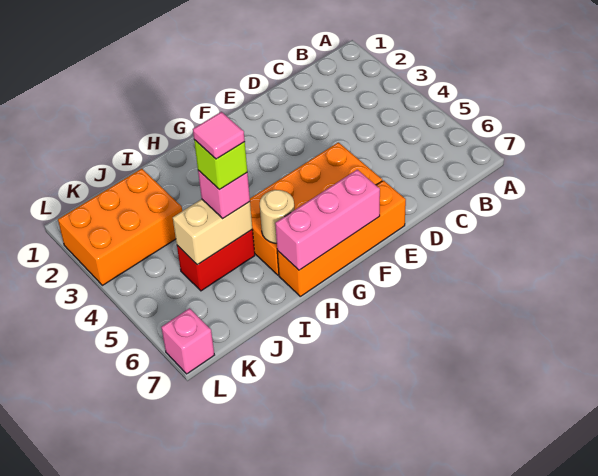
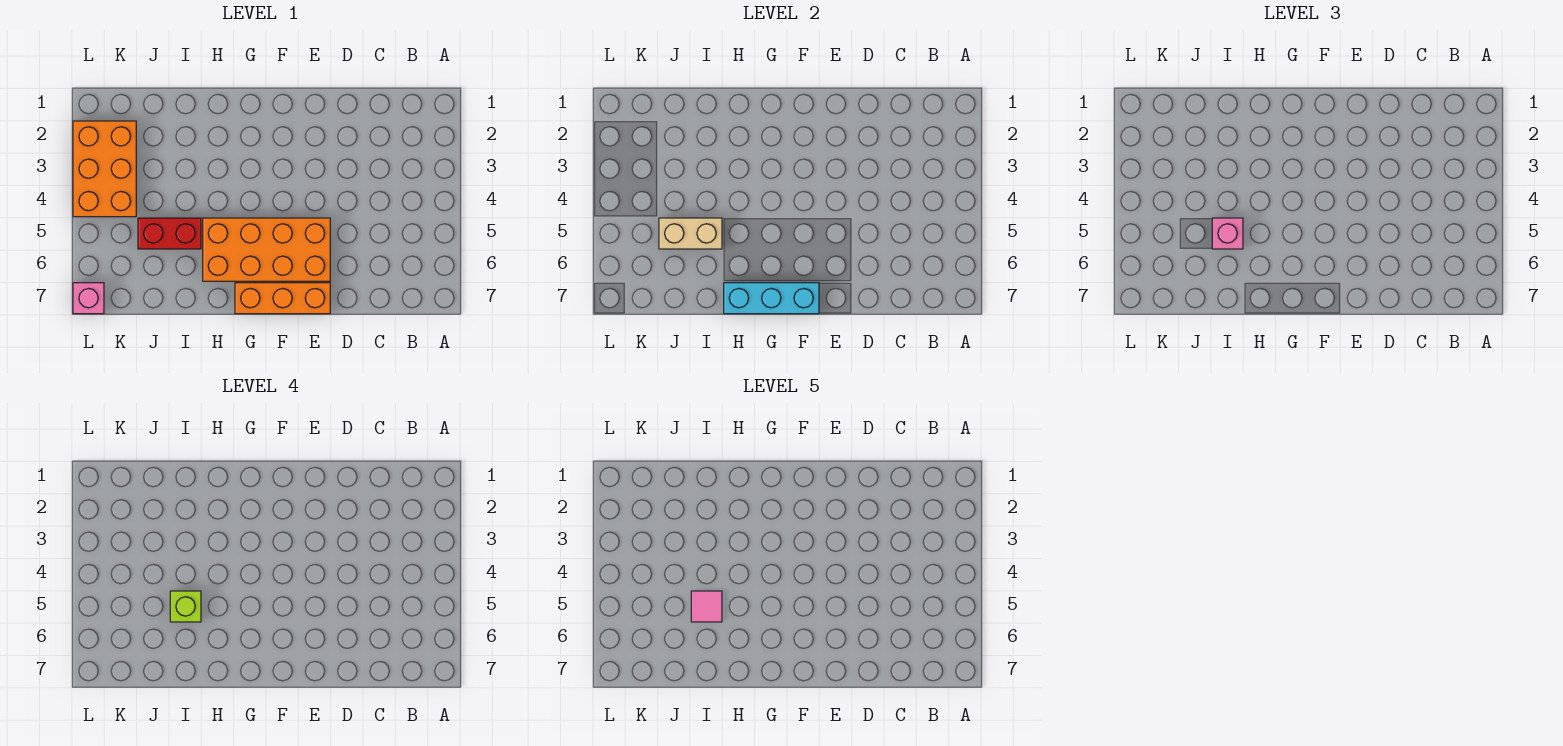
orange brick E7:H7 level 1 -> orange brick E7:G7 level 1
pink brick F7:H7 level 2 -> cyan brick F7:H7 level 2
tan round brick H6 level 2 -> none
orange brick J2:L3 level 1 -> orange brick K2:L4 level 1

